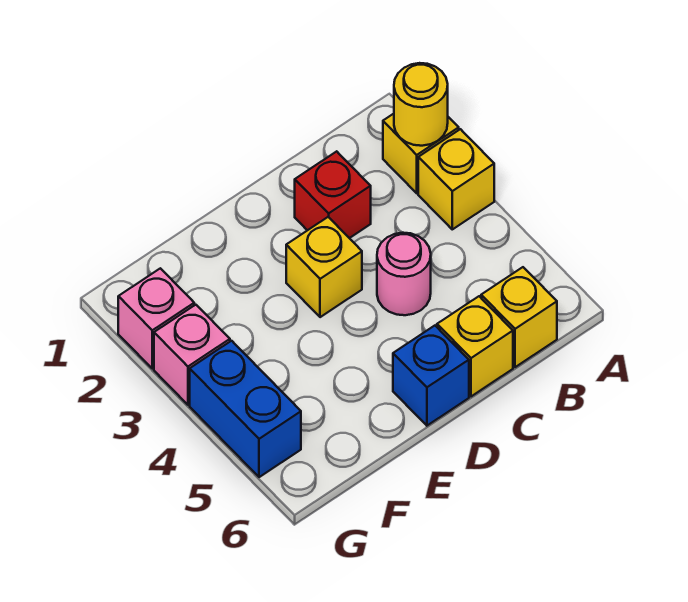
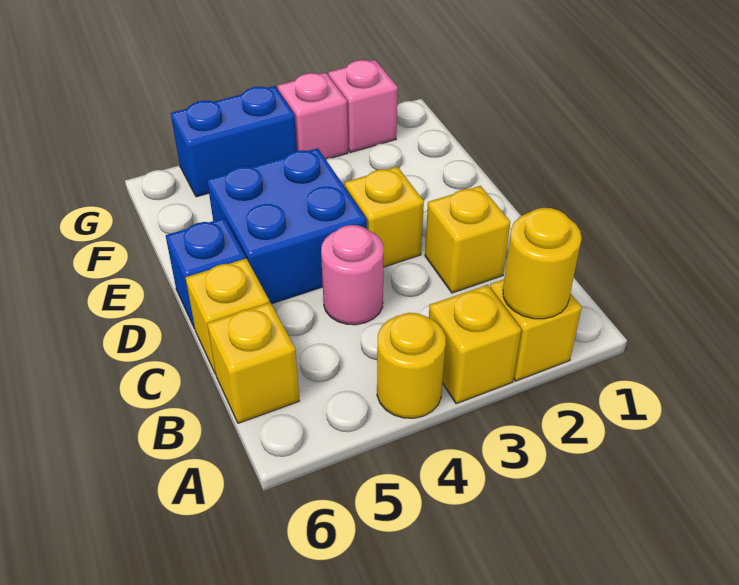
none -> yellow round brick A4 level 1
red brick C2 level 1 -> yellow brick C2 level 1
none -> blue brick D4:E5 level 1

